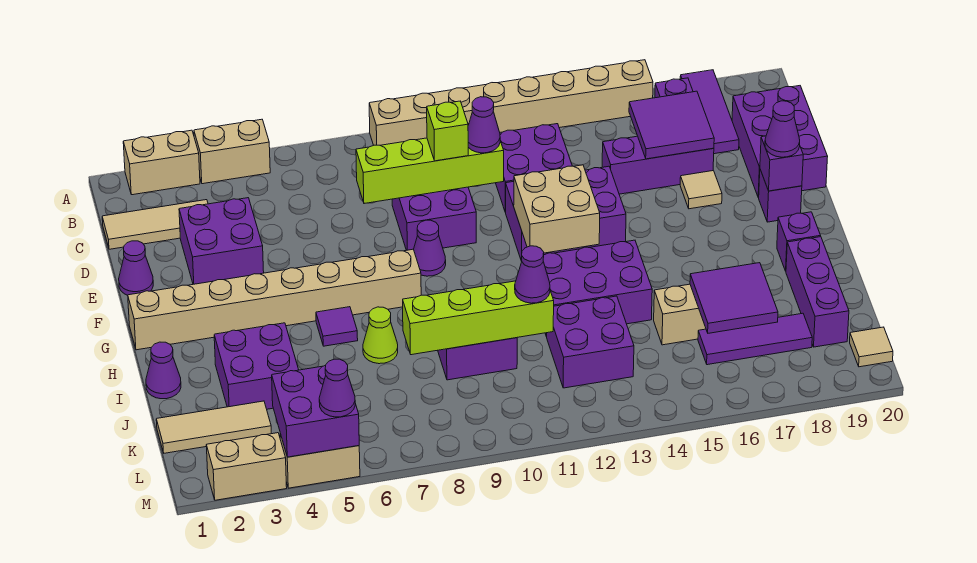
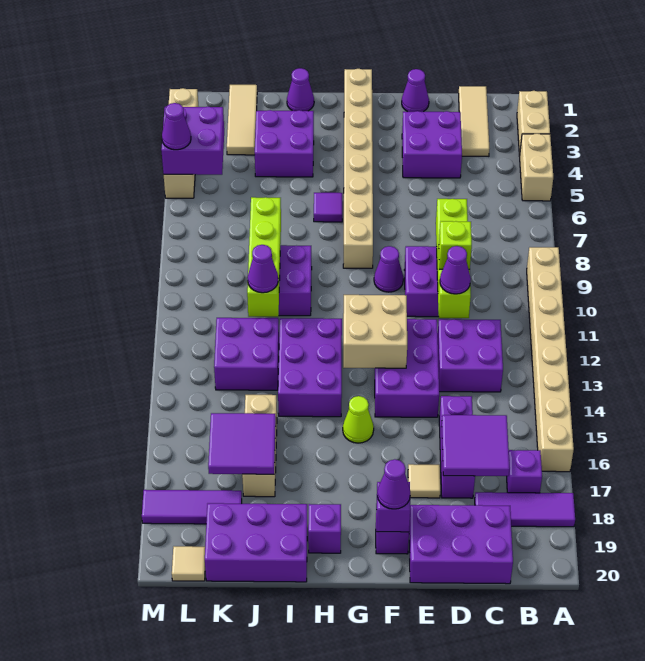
lime cone I7 level 1 -> lime cone G15 level 1
purple brick I19:K19 level 1 -> purple brick I19:K20 level 1
purple tile K16:K18 level 1 -> purple tile K18:M18 level 1

